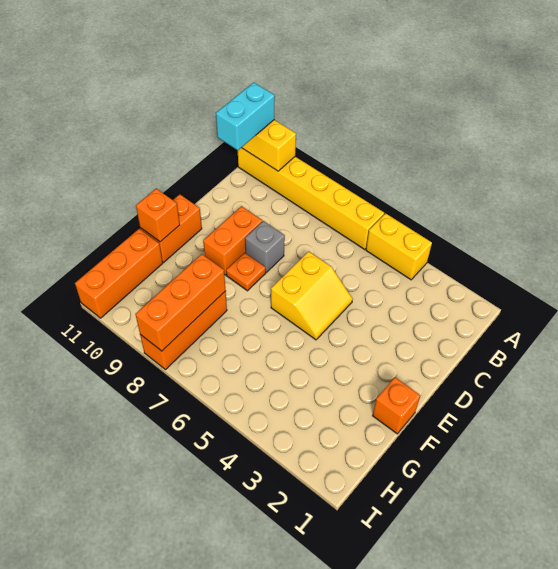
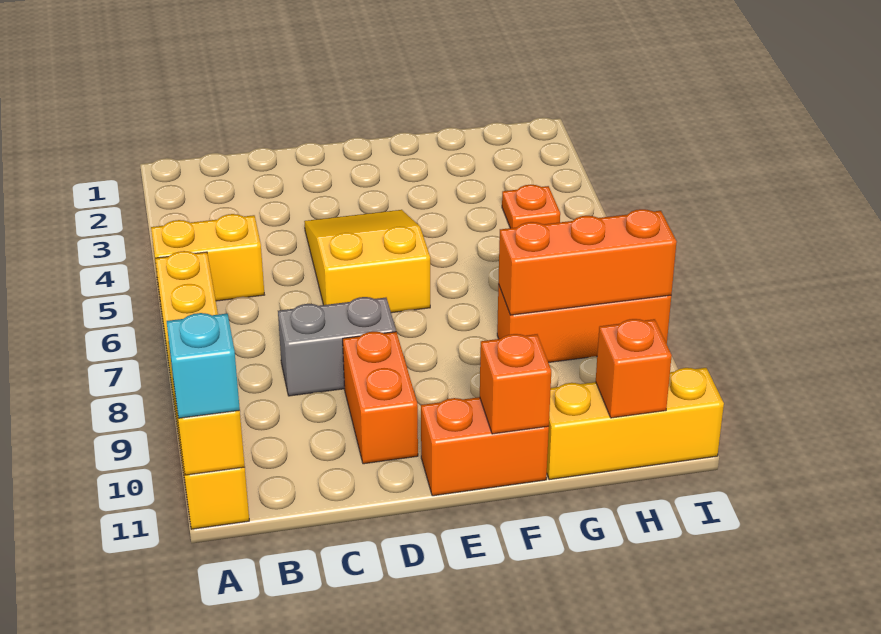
yellow brick A4:A5 level 1 -> yellow brick A5:B5 level 1
cyan brick A11:B11 level 3 -> cyan brick A11 level 3
yellow slope D5:E6 level 1 top 6 -> yellow slope D4:E6 level 1 top 6
grey brick D8 level 1 -> grey brick C8:D8 level 1
orange brick D9:E9 level 1 -> orange brick D9:D10 level 1
orange plate E8 level 1 -> orange plate H4 level 1
orange brick F1 level 1 -> orange brick H11 level 2
orange brick G11:I11 level 1 -> yellow brick G11:I11 level 1

